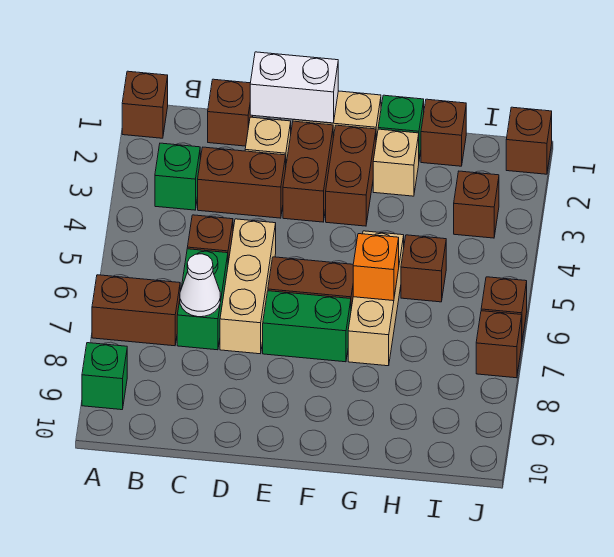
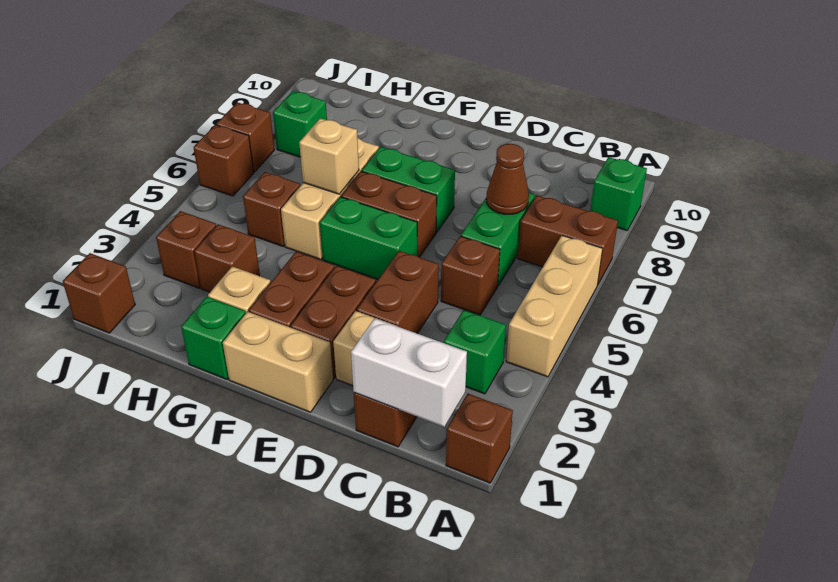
brown brick C3:D3 level 1 -> brown brick D3:D4 level 1
white cone C7 level 2 -> brown cone C7 level 2
white brick D1:E1 level 2 -> white brick B1:C1 level 2
tan brick D5:D7 level 1 -> tan brick A4:A6 level 1
none -> green brick E5:F5 level 1
orange brick G6 level 2 -> tan brick G6 level 2
brown brick H1 level 1 -> brown brick H3 level 1
none -> green brick I8 level 1

